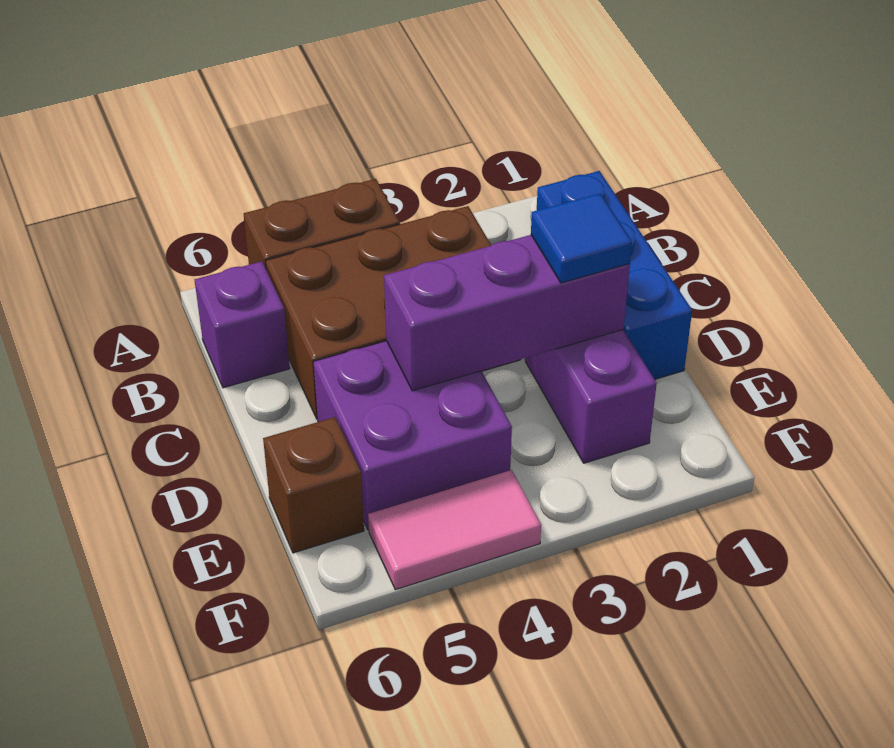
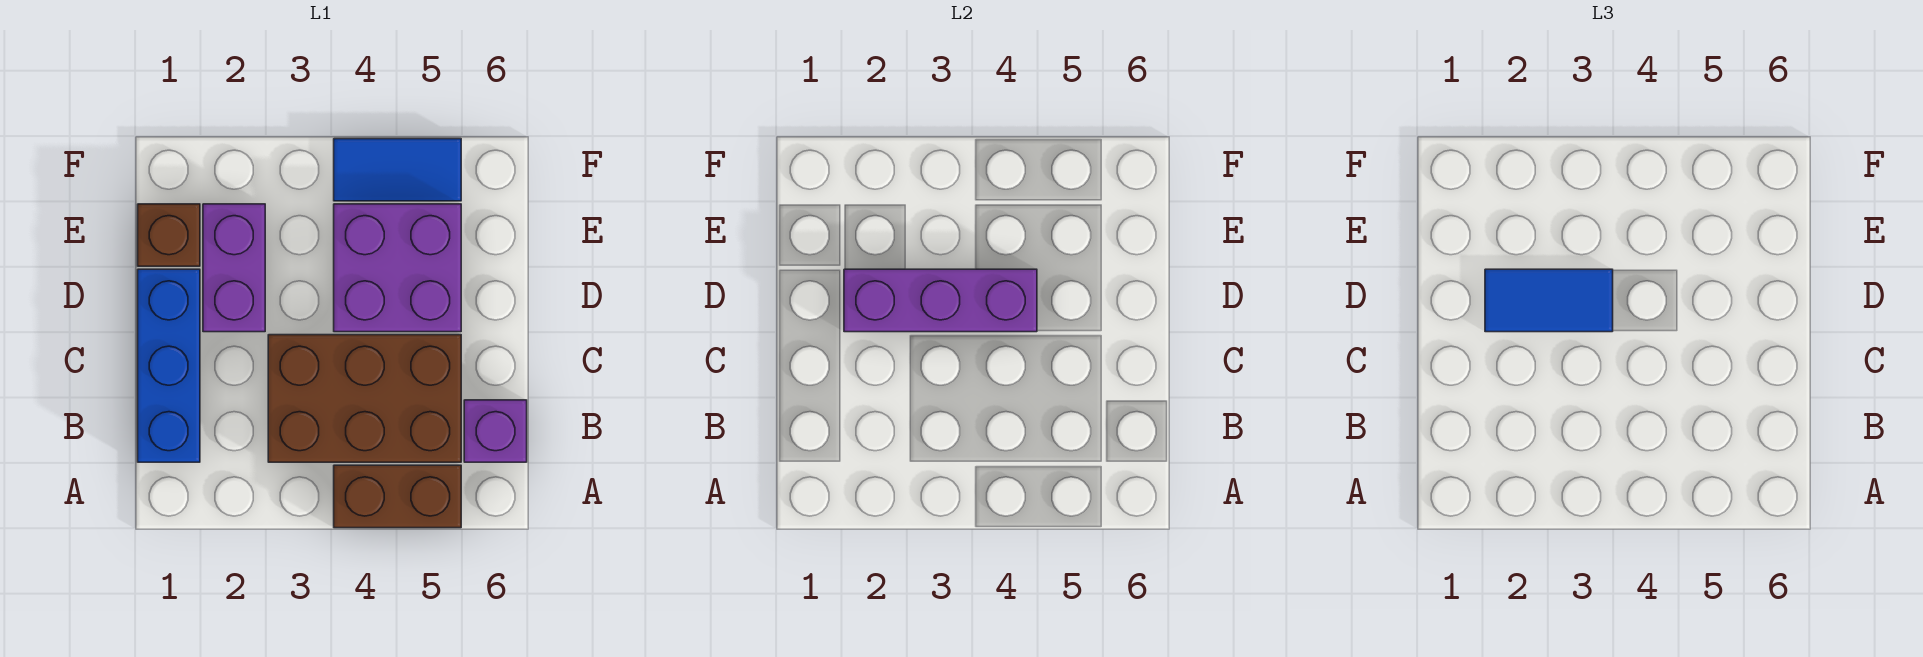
blue tile D2 level 3 -> blue tile D2:D3 level 3
brown brick E6 level 1 -> brown brick E1 level 1
pink tile F4:F5 level 1 -> blue tile F4:F5 level 1

